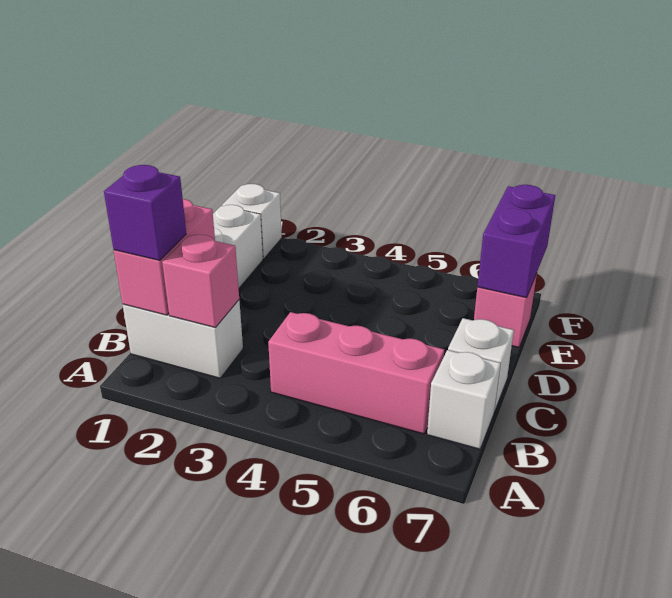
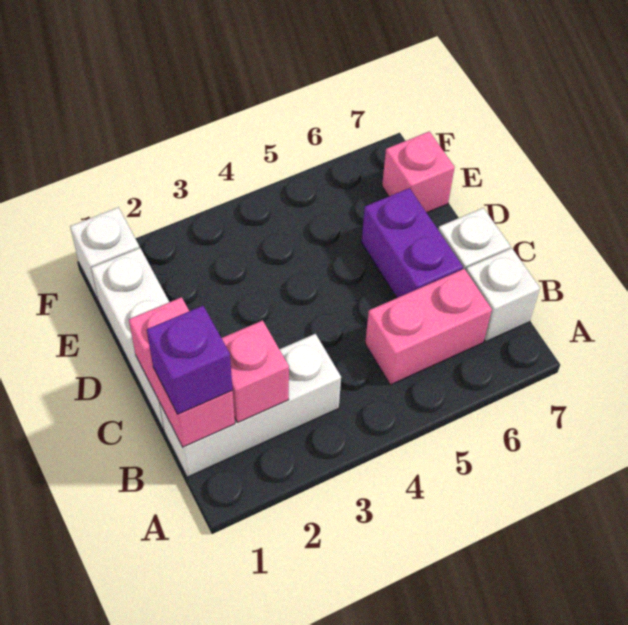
white brick B1:B2 level 1 -> white brick B1:B3 level 1
pink brick B4:B6 level 1 -> pink brick B5:B6 level 1
purple brick E7:F7 level 2 -> purple brick C6:D6 level 1

